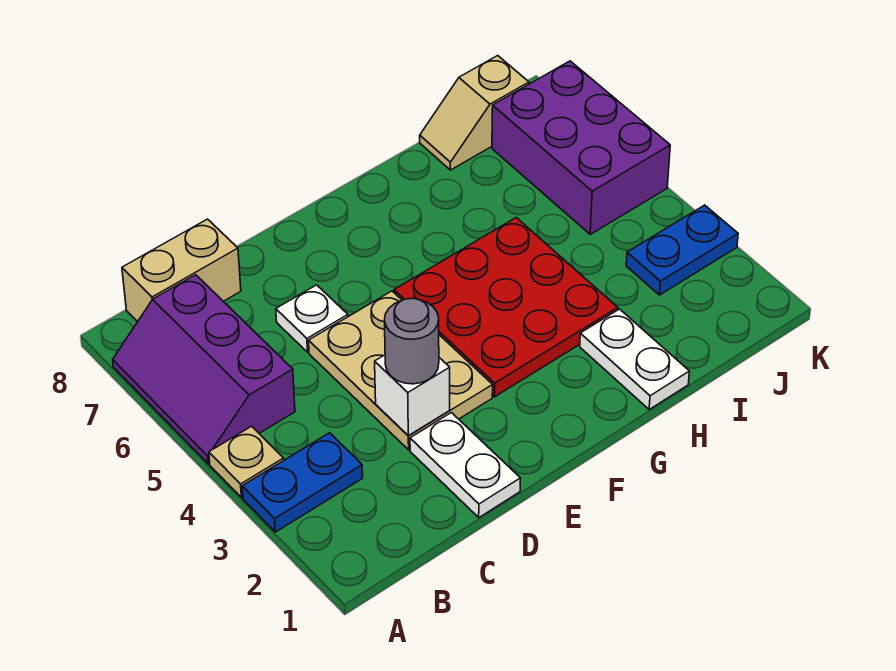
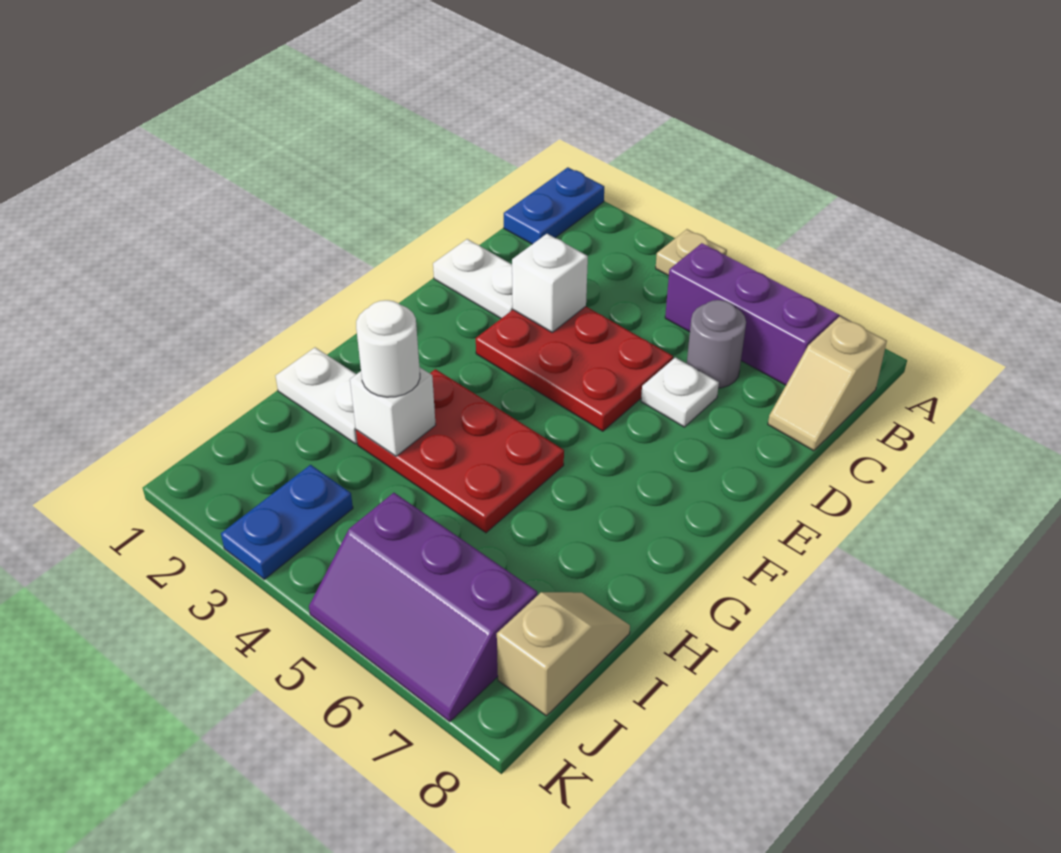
blue plate A3:B3 level 1 -> blue plate A1:B1 level 1
tan brick B8:C8 level 1 -> tan slope B8:C8 level 1 top B
tan plate D3:E5 level 1 -> red plate D3:E5 level 1
grey round brick D3 level 3 -> grey round brick C6 level 1
red plate F3:H5 level 1 -> red plate G3:H5 level 1
none -> white brick H3 level 2
none -> white round brick H3 level 3
purple brick J5:K7 level 1 -> purple slope J5:K7 level 1 top J

